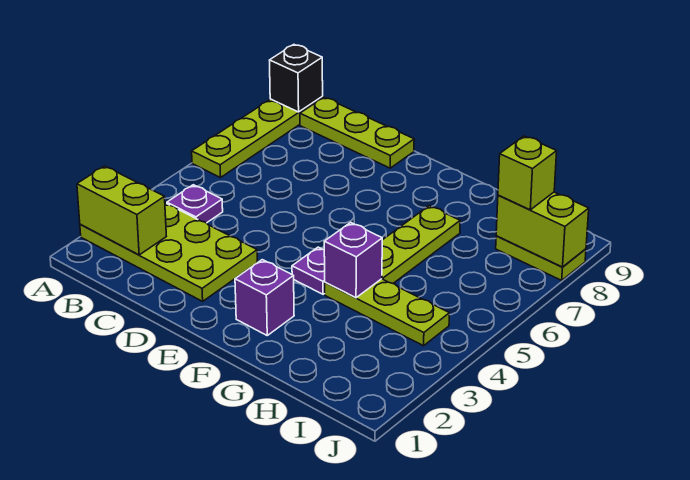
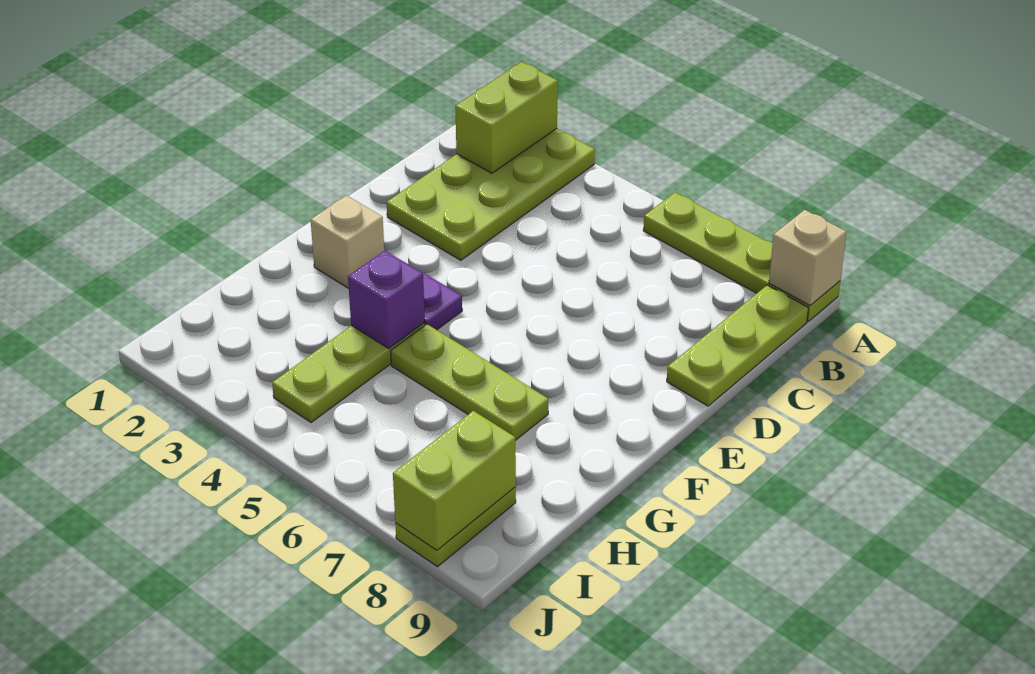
black brick A9 level 2 -> tan brick A9 level 2
purple plate B4 level 1 -> none
purple brick F2 level 1 -> tan brick F2 level 1
lime brick I8 level 3 -> none

